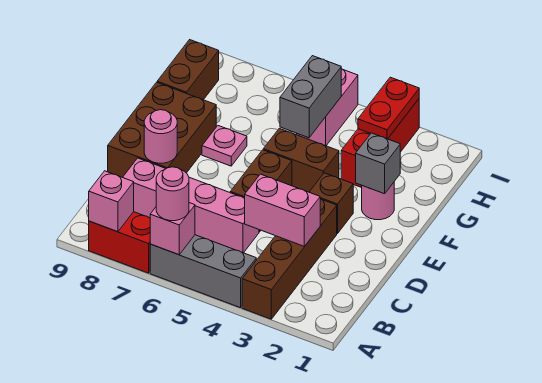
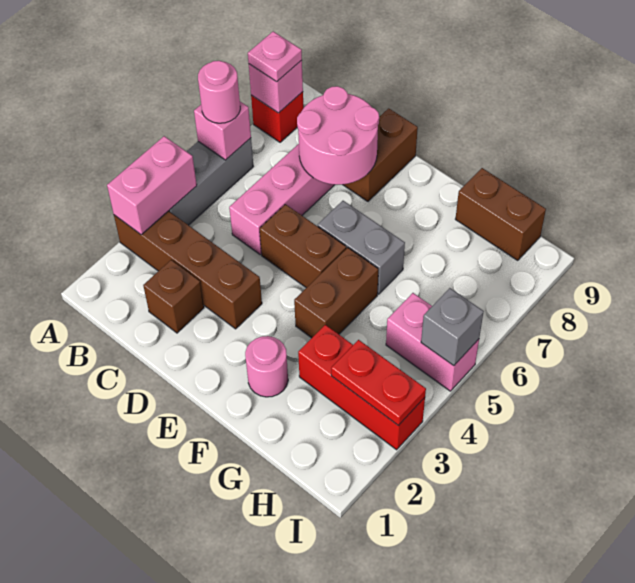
red brick A7:A8 level 1 -> red brick A8 level 1
pink brick C3:C4 level 2 -> pink brick A3:A4 level 2
brown brick D8:F9 level 1 -> brown brick D8:D9 level 1
pink round brick D8 level 2 -> pink round brick C7:D8 level 2
brown brick E3 level 1 -> brown brick C2 level 1
grey brick F2 level 2 -> grey brick I5 level 2
pink plate F7 level 1 -> pink plate A8 level 3
grey brick G5:H5 level 2 -> grey brick E6:F6 level 1

